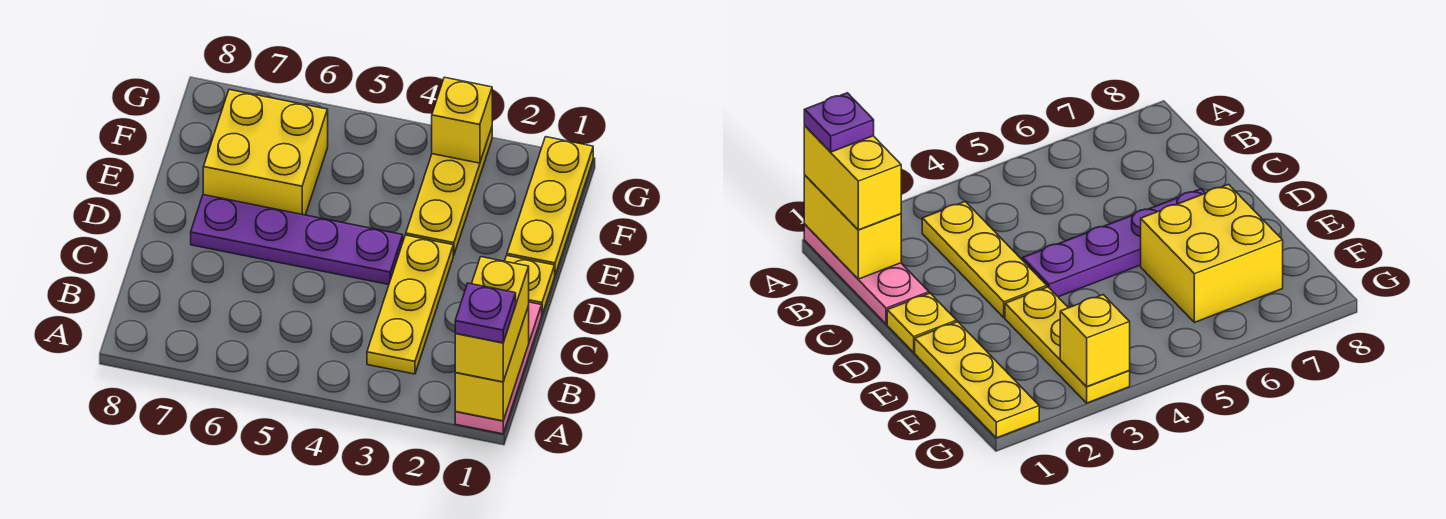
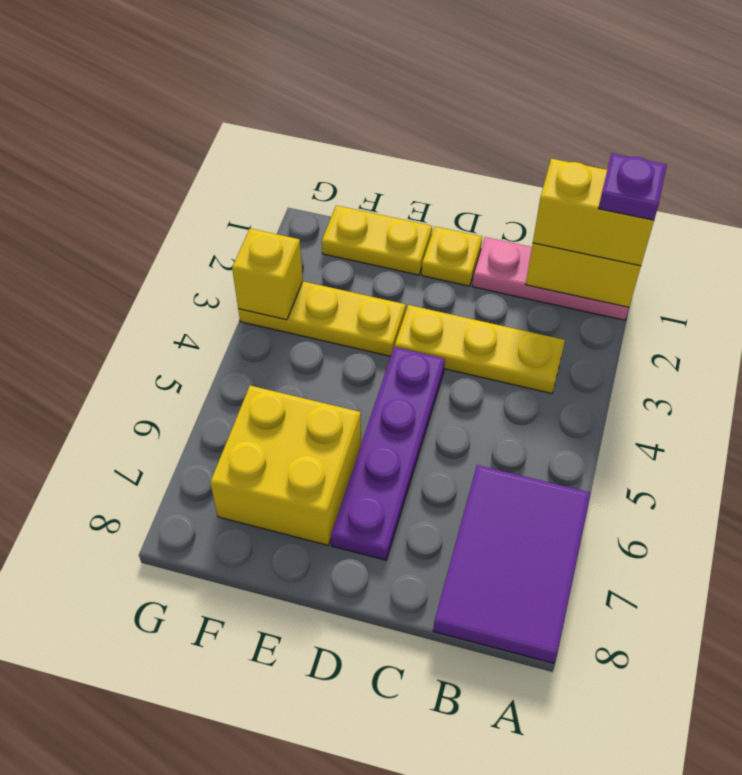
none -> purple tile A6:B8 level 1
yellow plate E1:G1 level 1 -> yellow plate E1:F1 level 1

